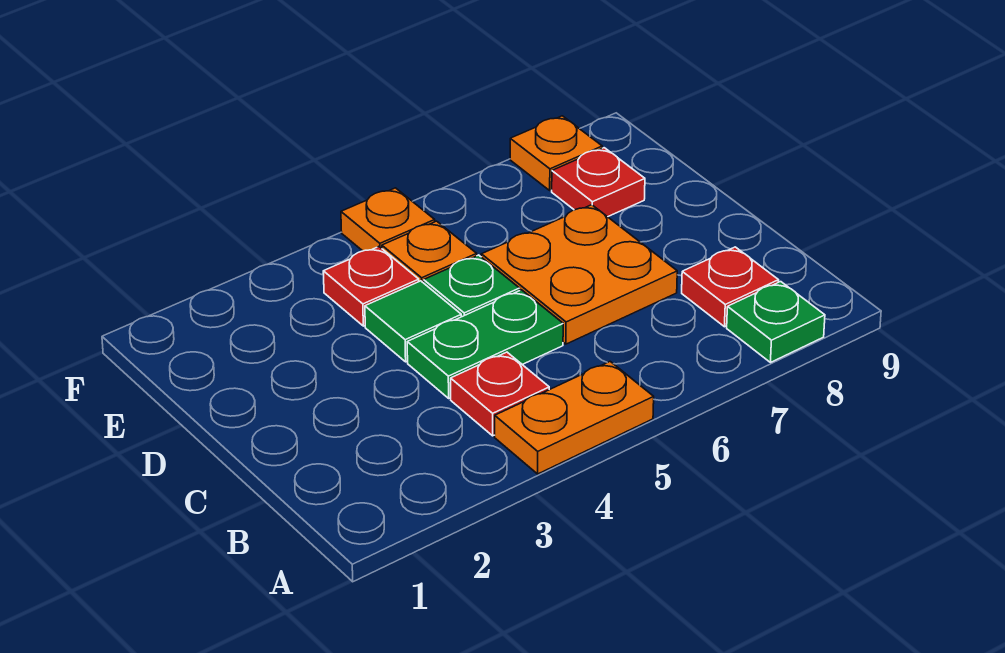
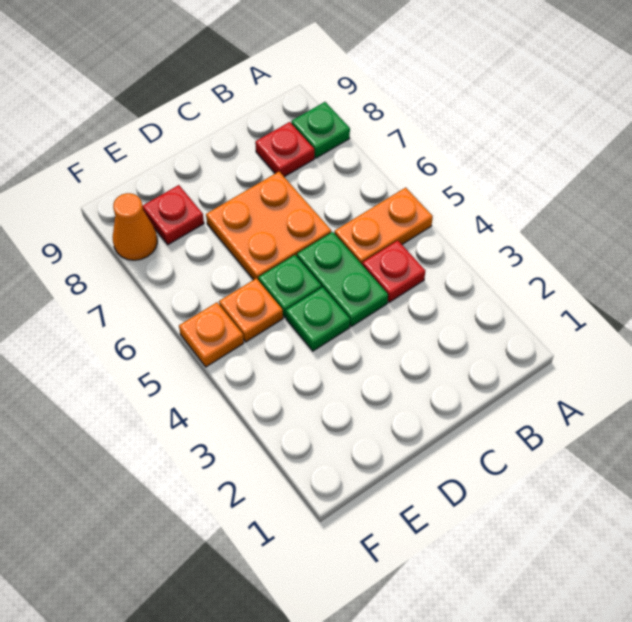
orange plate A4:A5 level 1 -> orange plate A5:B5 level 1
green tile D4 level 1 -> green plate D4 level 1
red plate E4 level 1 -> none
orange plate F8 level 1 -> orange cone F8 level 1

